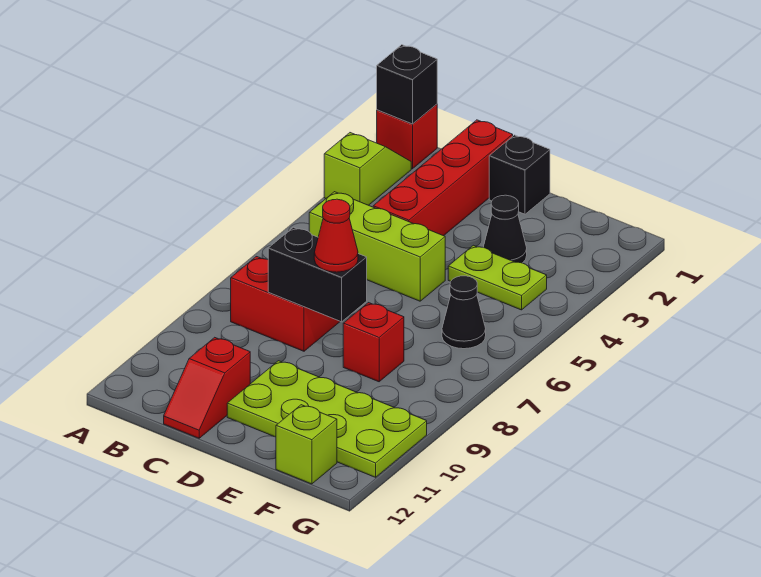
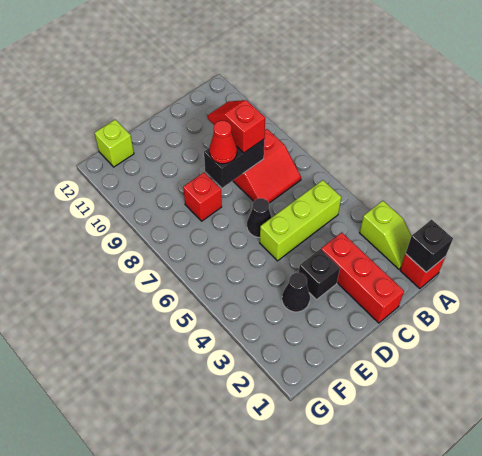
red brick C1:C4 level 1 -> red brick C1:C3 level 1
red slope C11:C12 level 1 top 11 -> red slope C8:C9 level 3 top 8
black brick D1 level 1 -> black brick D3 level 1
lime plate D10:G11 level 1 -> none
lime plate E4:F4 level 1 -> none
black cone F6 level 1 -> black cone D6 level 1

